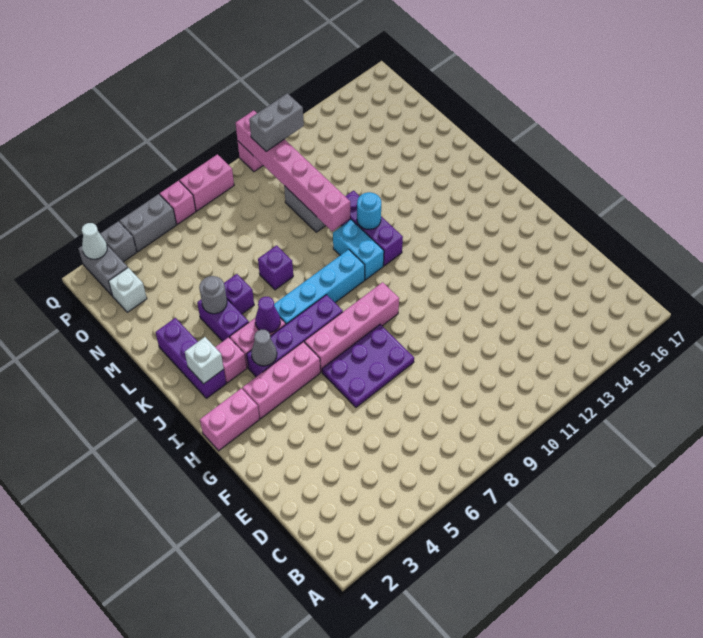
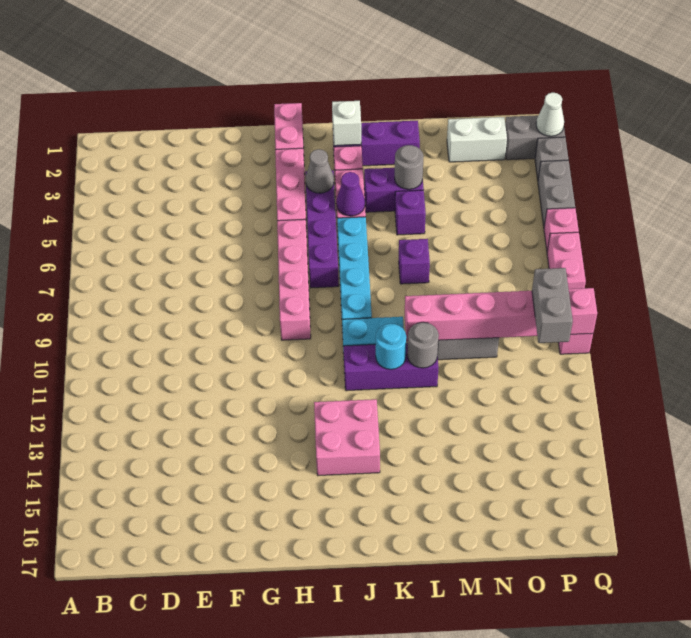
purple plate F6:G8 level 1 -> none
none -> pink brick I13:J14 level 1
none -> grey round brick L11 level 2
white brick O2 level 1 -> white brick N2:O2 level 1

